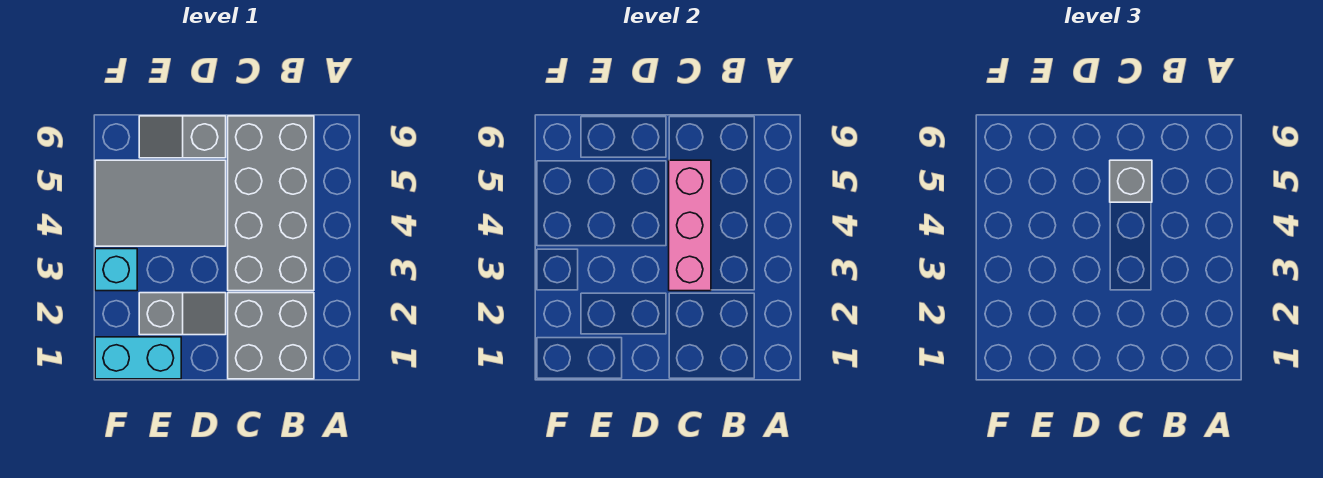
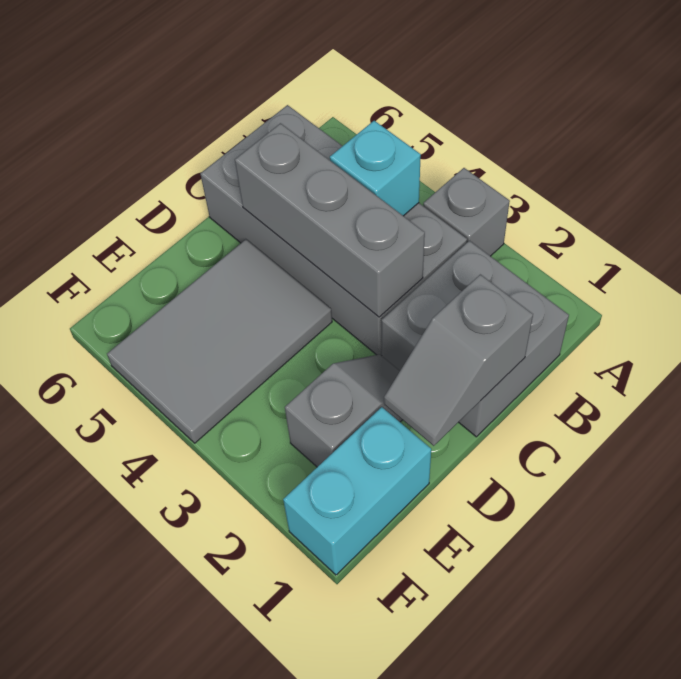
pink brick C3:C5 level 2 -> grey brick C3:C5 level 2
grey brick C5 level 3 -> grey brick A3 level 1
grey slope D6:E6 level 1 top D -> grey slope C1:D1 level 2 top C
cyan brick F3 level 1 -> cyan brick B4 level 2

